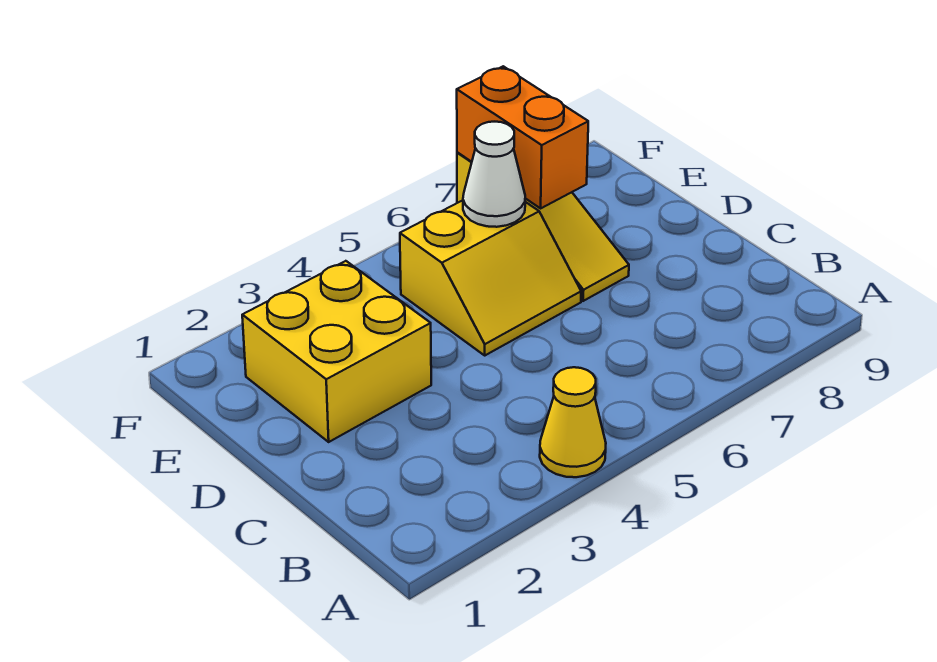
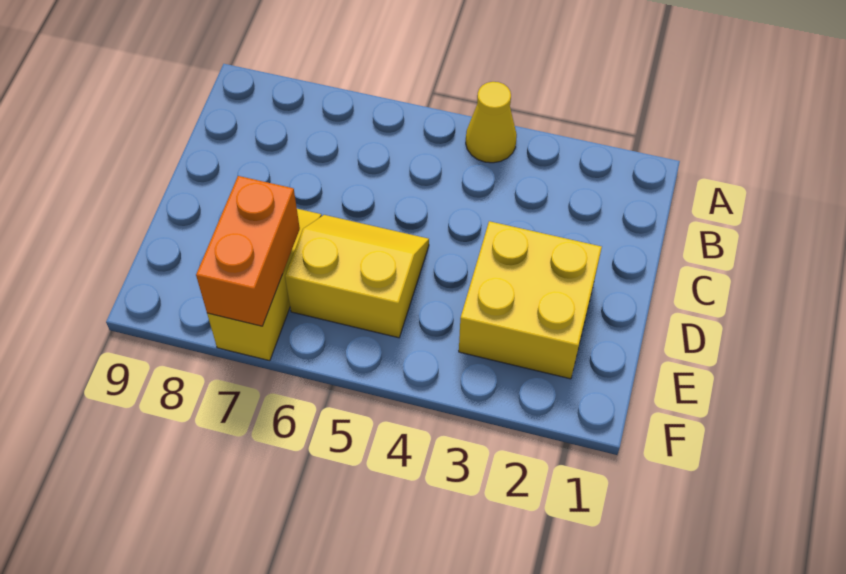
white cone E6 level 2 -> none

